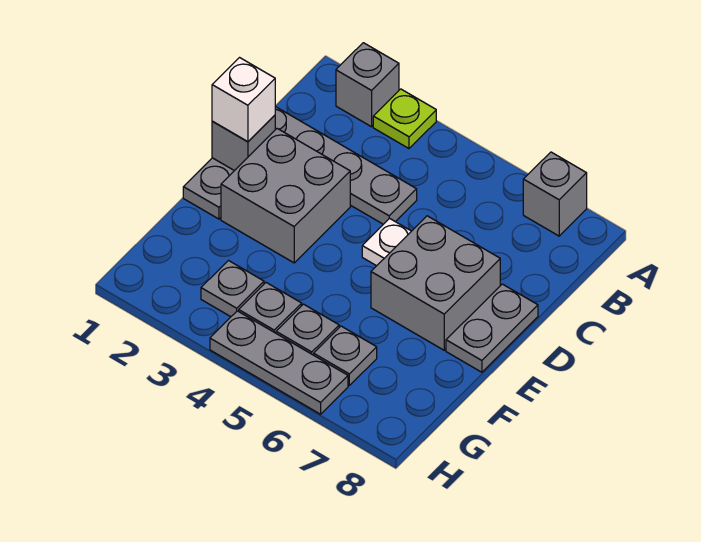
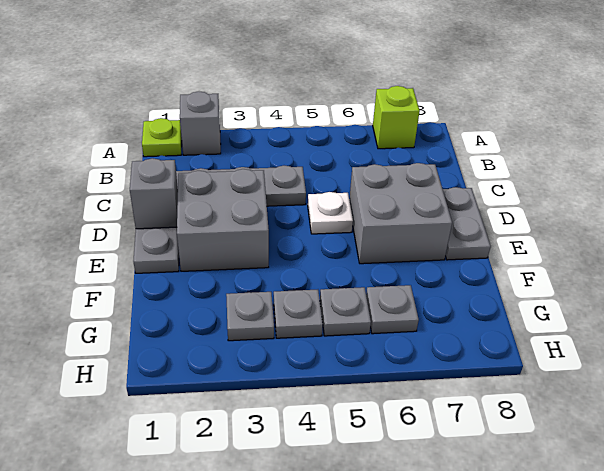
lime plate A3 level 1 -> lime plate A1 level 1
grey brick A7 level 1 -> lime brick A7 level 1
white brick D1 level 3 -> none
grey plate H4:H6 level 1 -> none

